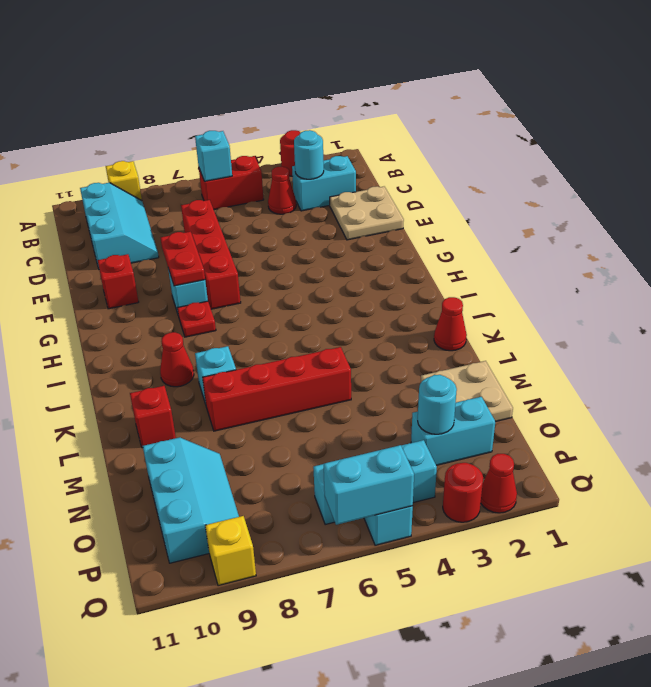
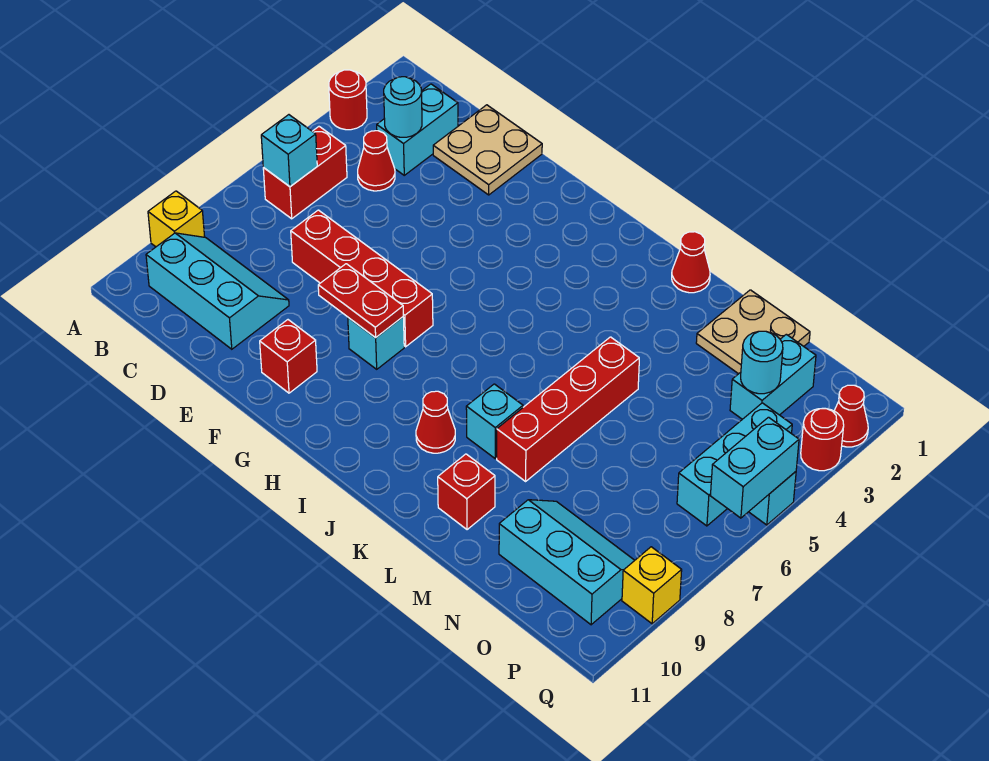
red plate H8 level 1 -> none

